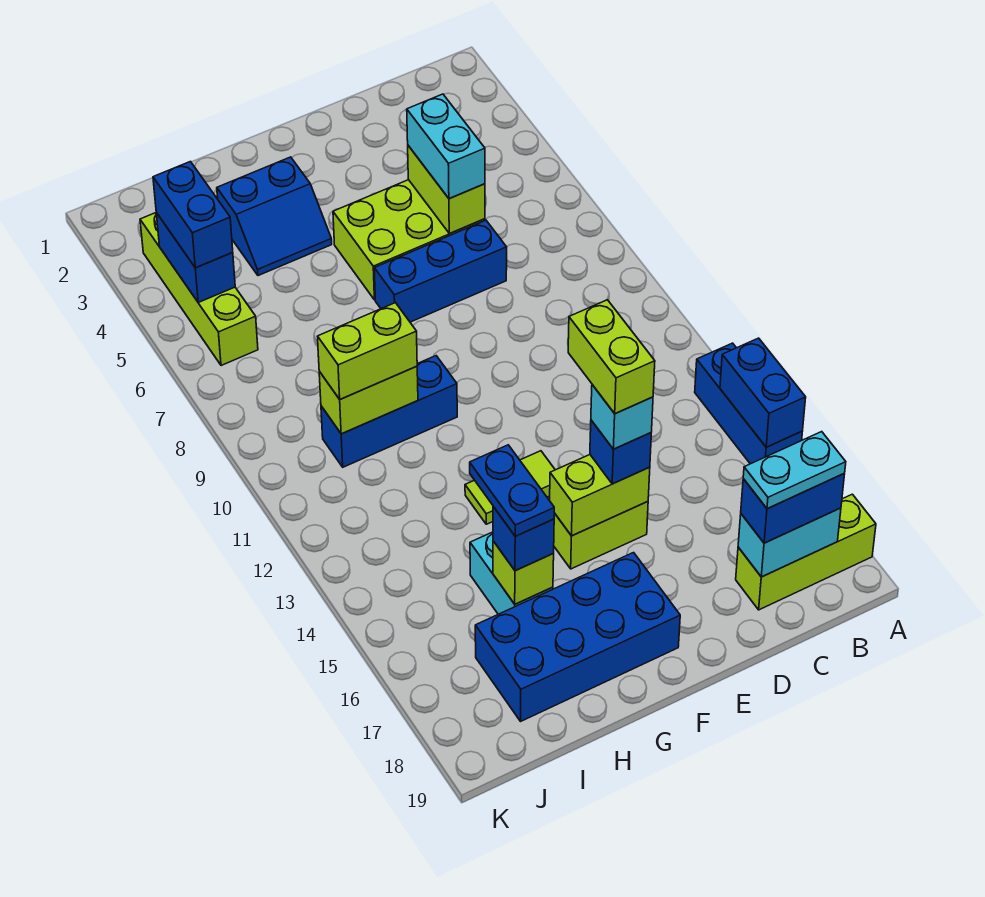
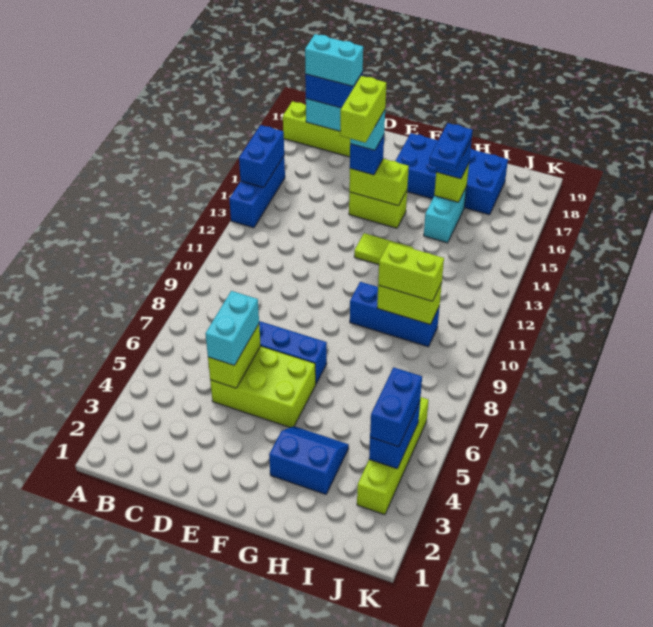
cyan plate B18:C18 level 4 -> cyan brick B18:C18 level 4

